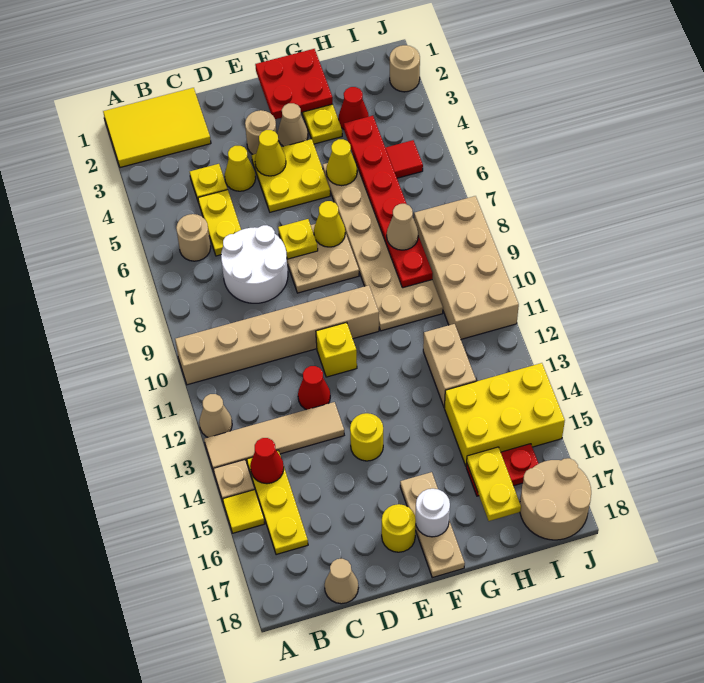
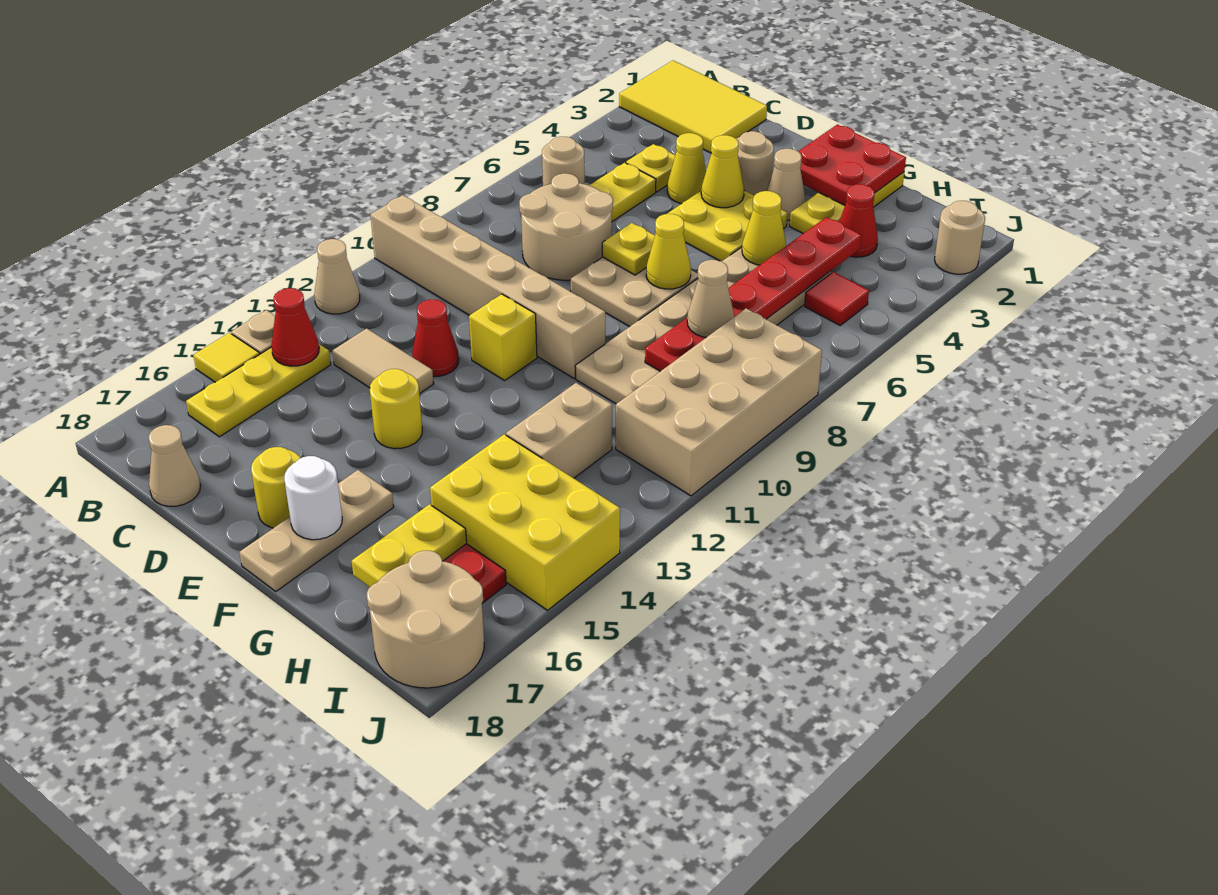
tan tile A13:D13 level 1 -> tan tile C13:D13 level 1
white round brick C7:D8 level 1 -> tan round brick C7:D8 level 1

